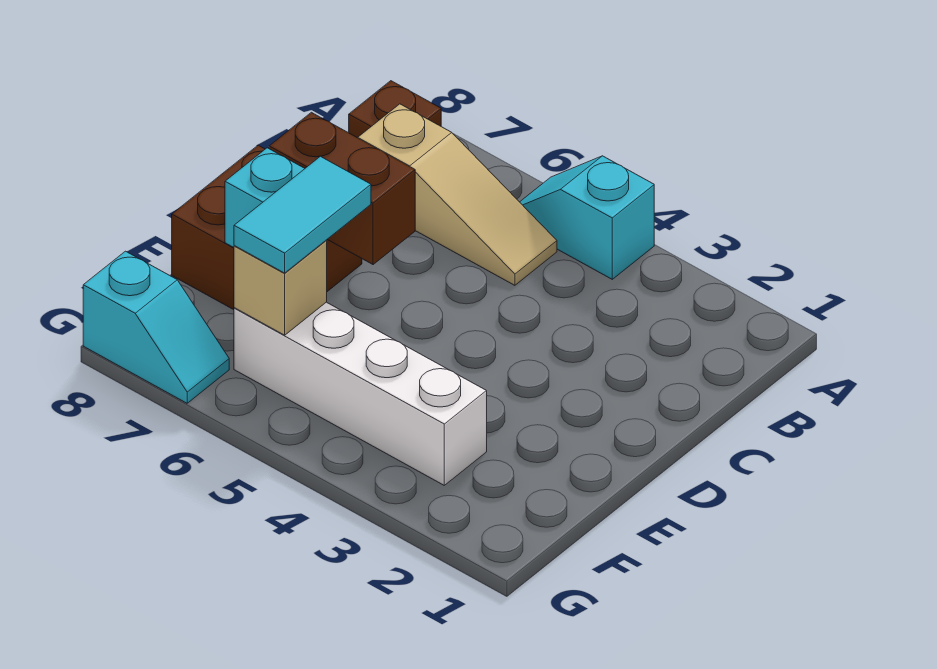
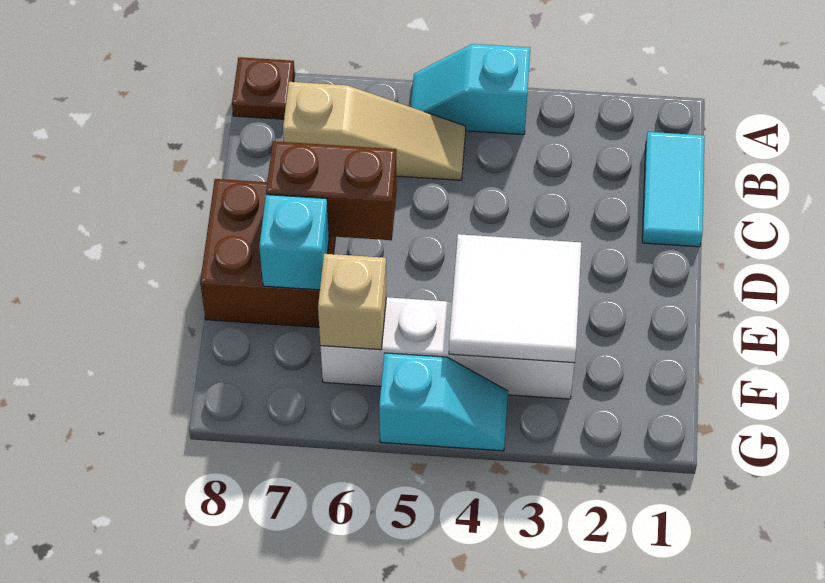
none -> white tile E3:F4 level 2
cyan tile E6:F6 level 3 -> cyan tile B1:C1 level 1
cyan slope G7:G8 level 1 top 8 -> cyan slope G4:G5 level 1 top 5

